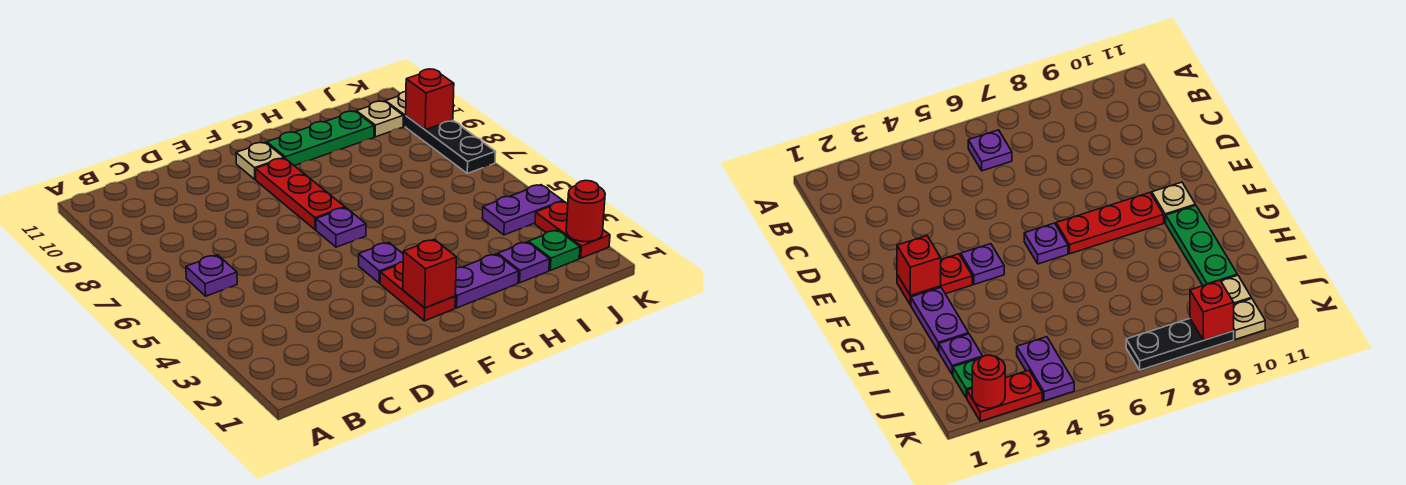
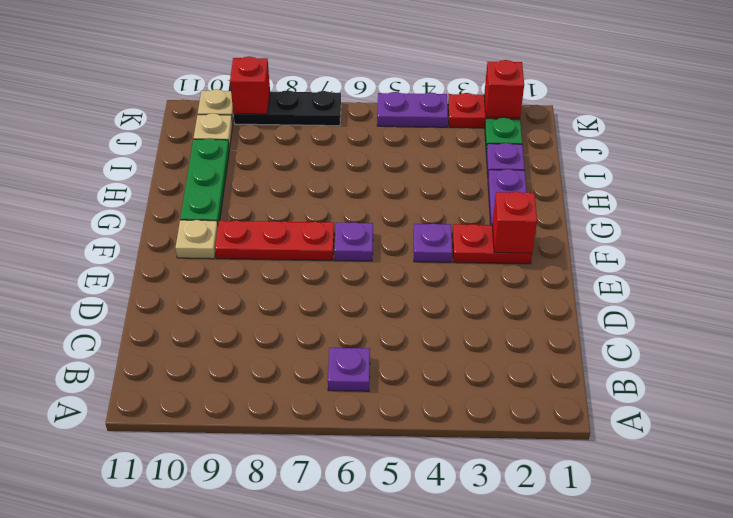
purple plate J4:K4 level 1 -> purple plate K4:K5 level 1
red round brick K2 level 2 -> red brick K2 level 2

